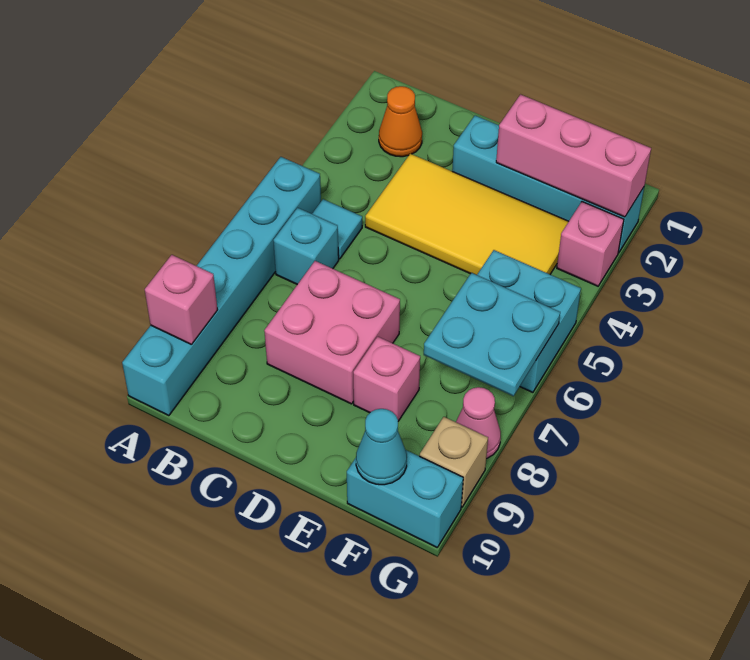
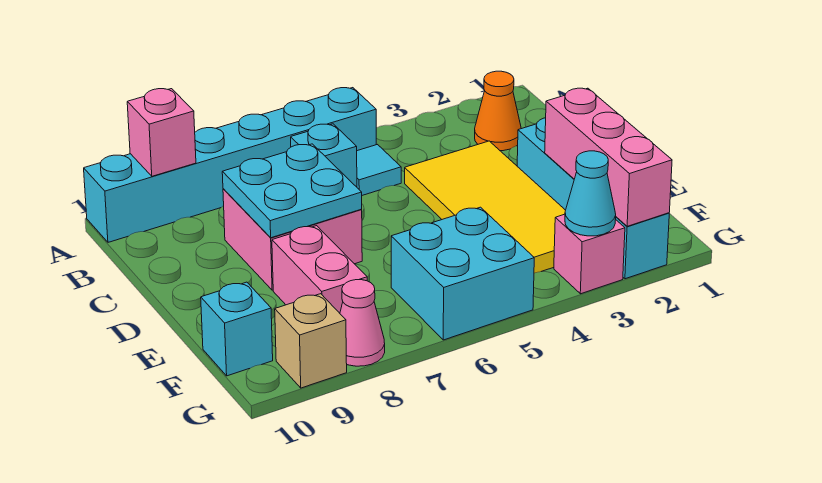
pink brick E8 level 1 -> pink brick E8:F8 level 1
cyan plate F6:G7 level 2 -> cyan plate C7:D8 level 2
cyan brick F10:G10 level 1 -> cyan brick F10 level 1
cyan cone F10 level 2 -> cyan cone G3 level 2

